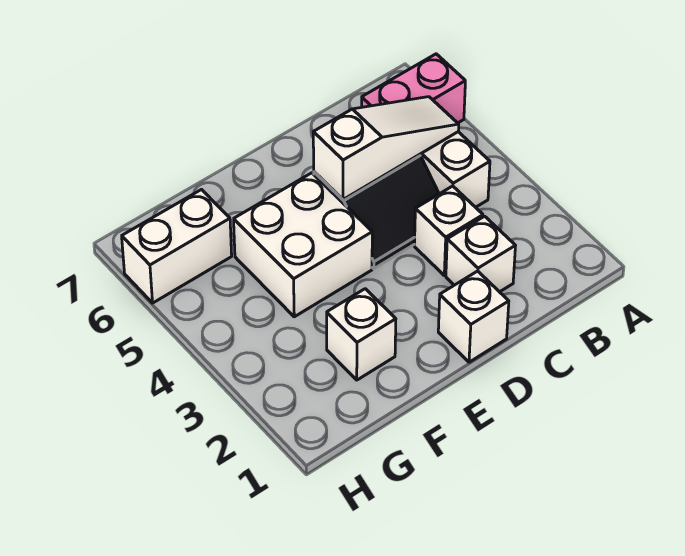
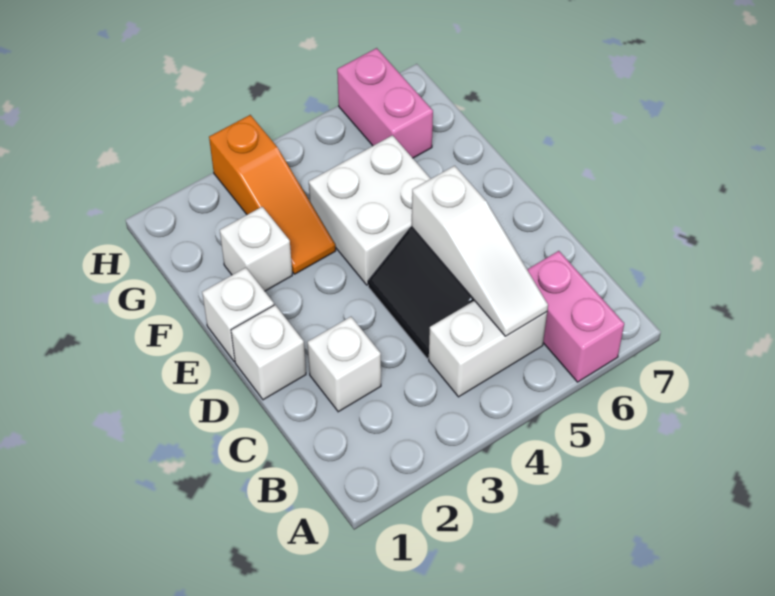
white brick C3 level 1 -> white brick E1 level 1
none -> orange slope F3:H3 level 1 top H
white brick G6:H6 level 1 -> pink brick G6:H6 level 1

